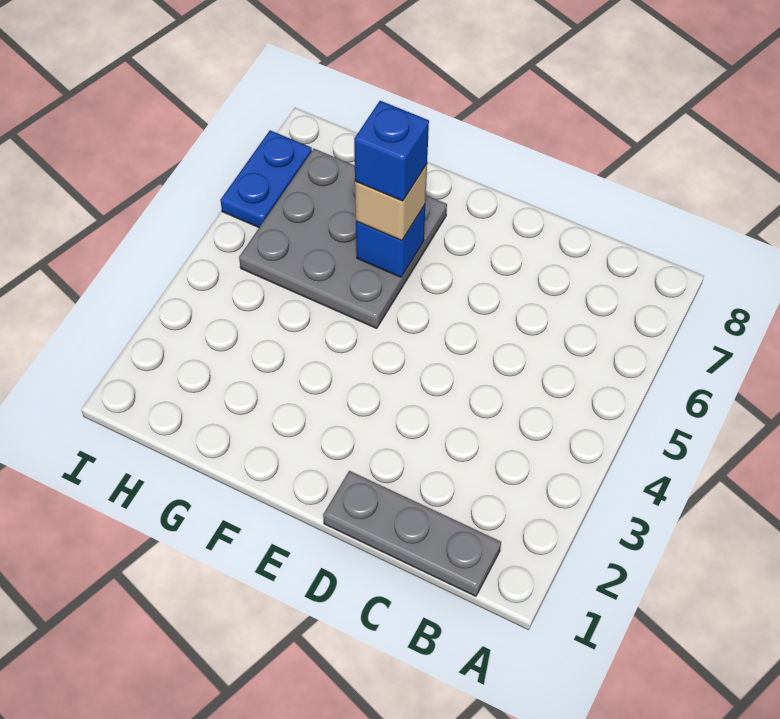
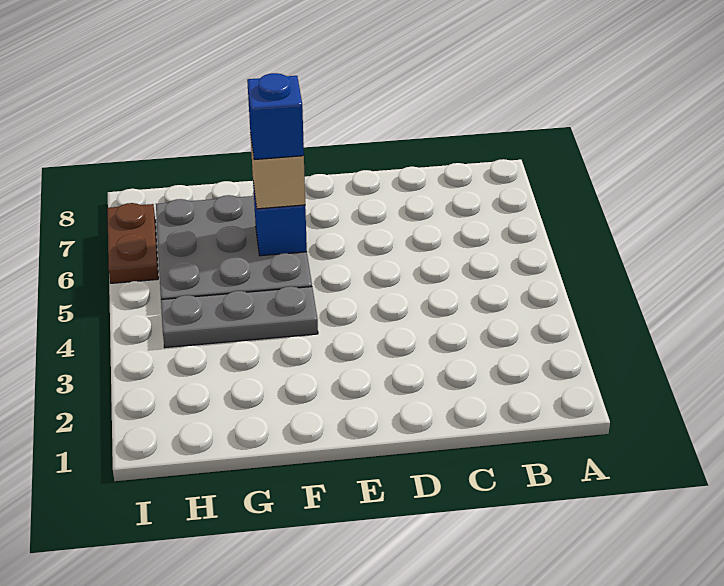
grey plate B1:D1 level 1 -> grey plate F4:H4 level 1
blue plate I6:I7 level 1 -> brown plate I6:I7 level 1

